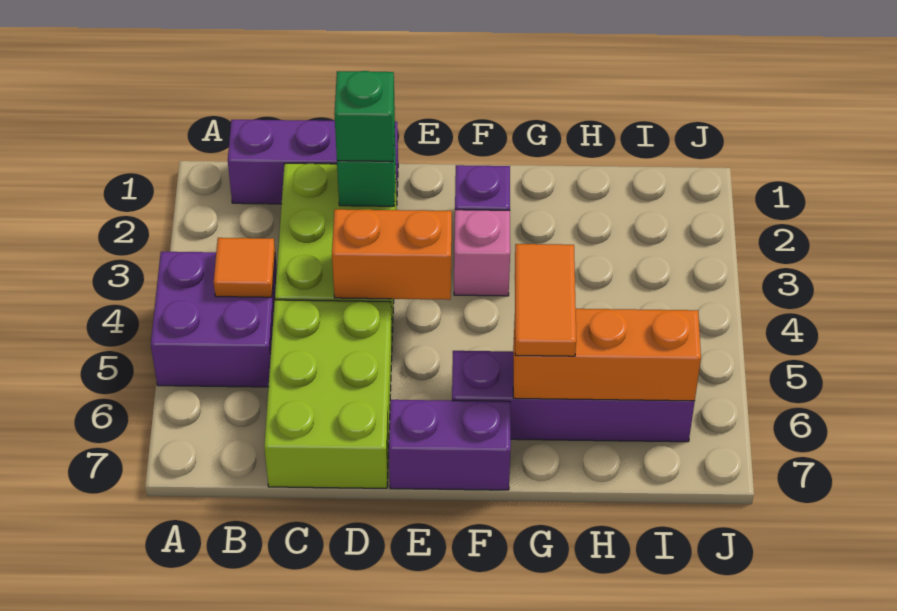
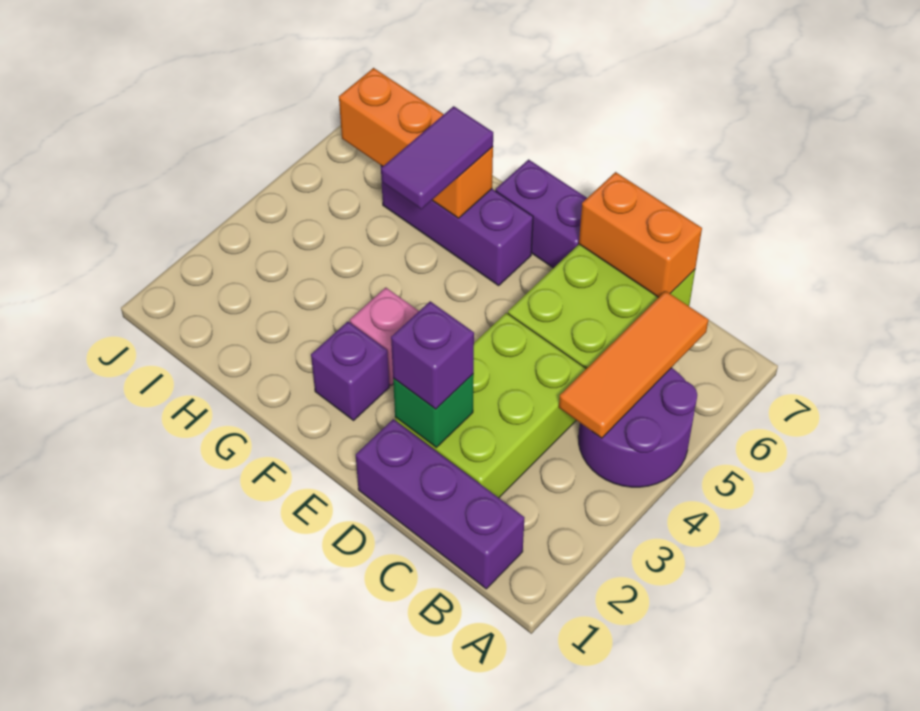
purple brick A4:B5 level 1 -> purple round brick A4:B5 level 1
orange tile B4 level 2 -> orange tile B4:B6 level 2
green brick D2 level 3 -> purple brick D2 level 3
orange brick D4:E4 level 2 -> orange brick C7:D7 level 2
purple brick F6:I6 level 1 -> purple brick F6:H6 level 1
orange tile G5:G6 level 3 -> purple tile G5:G6 level 3

